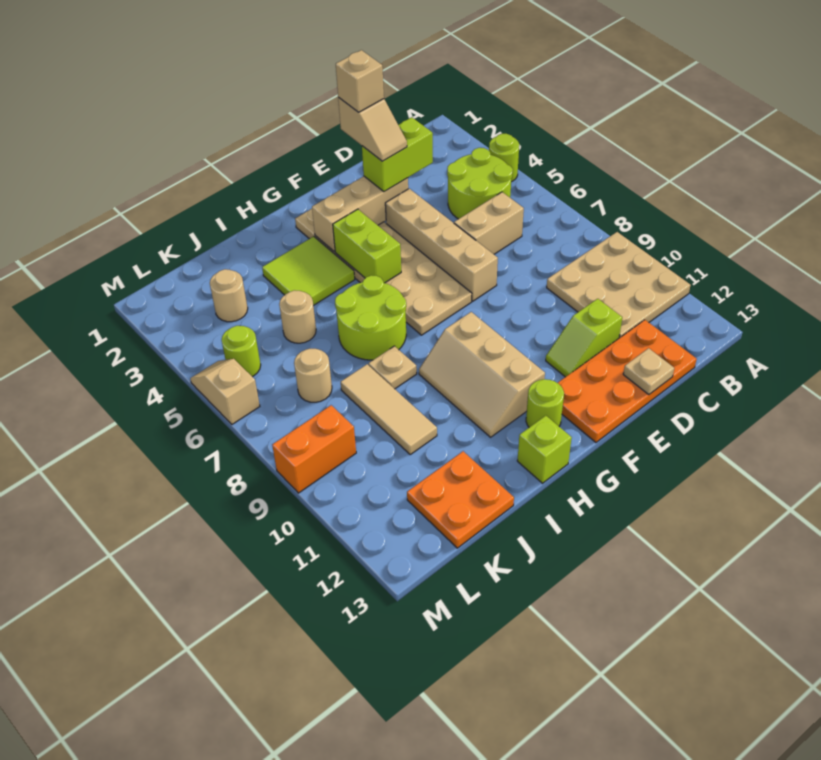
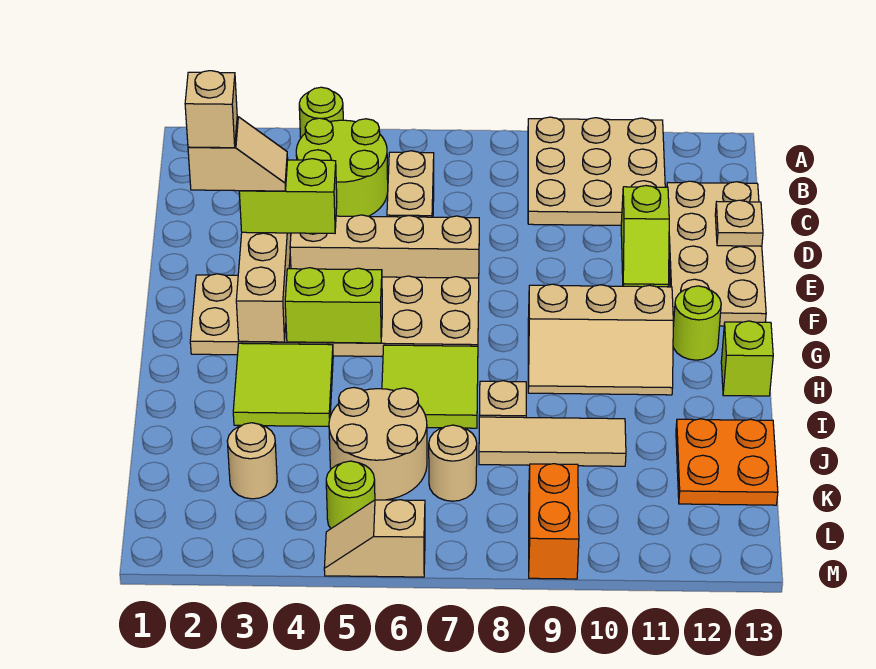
orange plate C12:F13 level 1 -> tan plate C12:F13 level 1
lime brick D3:E3 level 3 -> lime brick E3:E4 level 3
lime round brick H6:I7 level 1 -> lime tile H6:I7 level 1
tan round brick J5 level 1 -> tan round brick J5:K6 level 1

